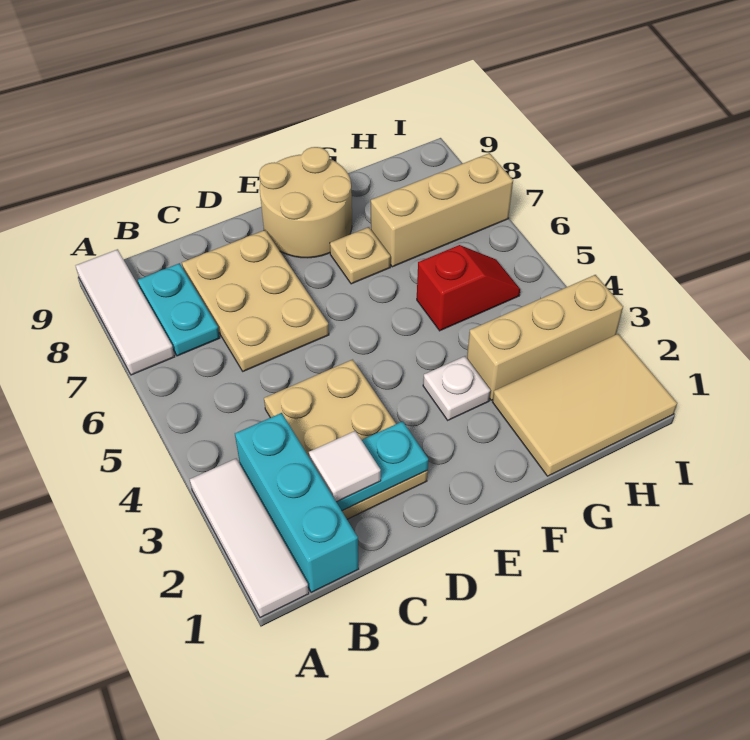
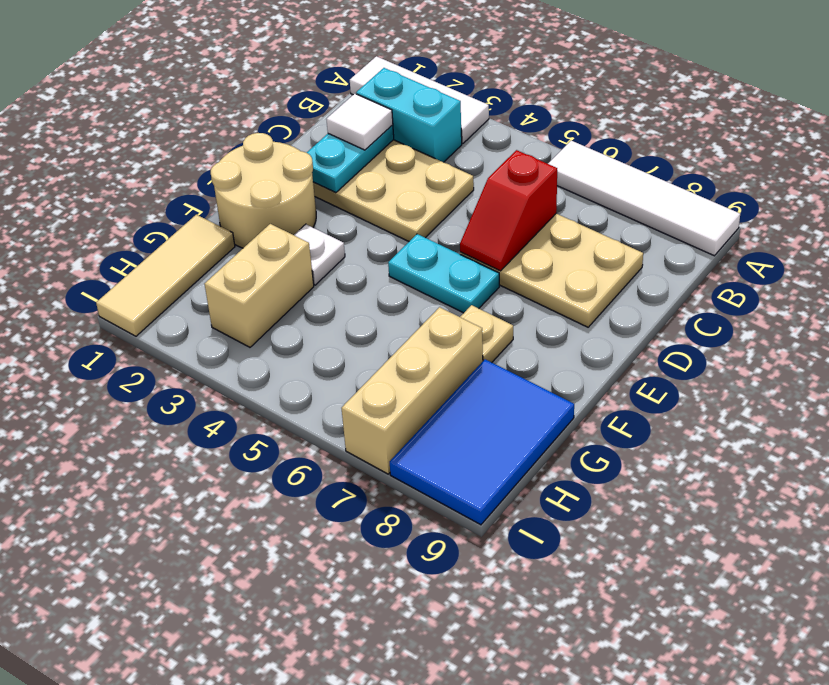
white tile A7:A9 level 1 -> white tile A6:A9 level 1
cyan brick B1:B3 level 1 -> cyan brick B2:B3 level 1
cyan plate B7:B8 level 1 -> cyan plate E5:E6 level 1
tan round brick E8:F9 level 1 -> tan round brick E1:F2 level 1
tan tile G1:I2 level 1 -> tan tile G1:I1 level 1
tan brick G3:I3 level 1 -> tan brick G3:H3 level 1
red slope G5:H5 level 1 top G -> red slope C6:D6 level 2 top C
none -> blue tile G8:I9 level 1

